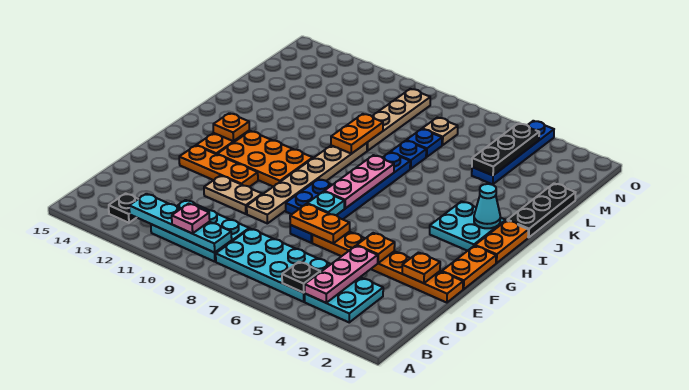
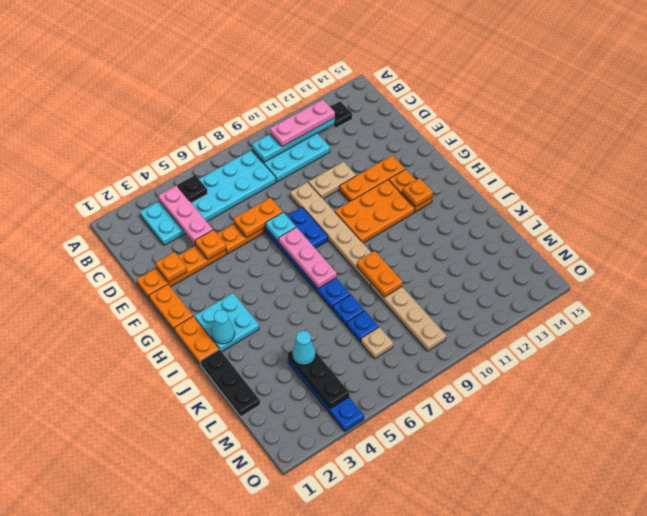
pink plate B10 level 3 -> pink plate B10:B12 level 3
none -> cyan cone L4 level 3

